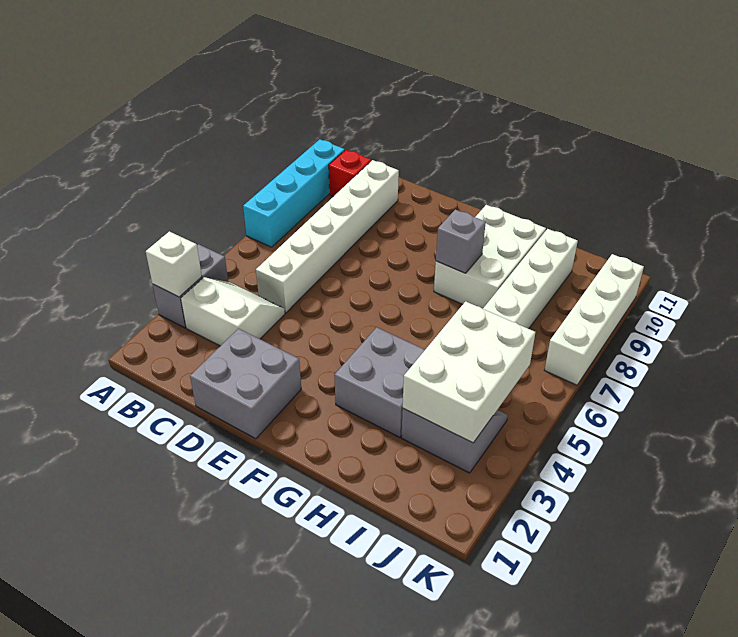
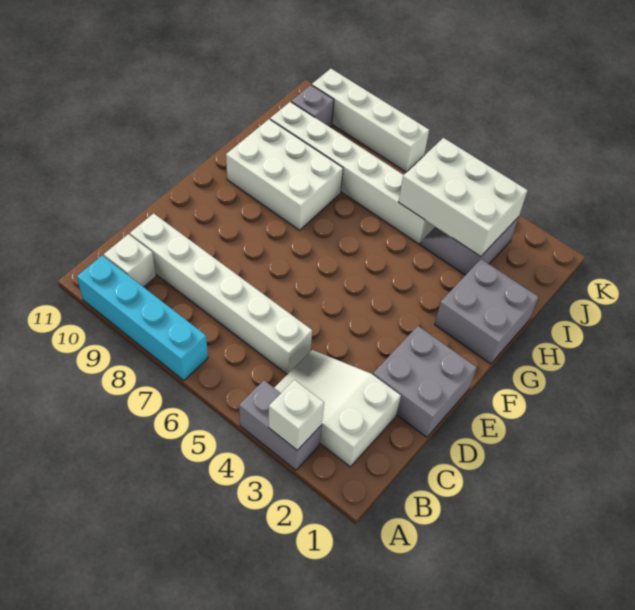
white slope B3:C4 level 1 top 3 -> white slope B2:C4 level 1 top 2
red brick B10 level 1 -> white brick B10 level 1
grey brick G3:H4 level 1 -> grey brick G1:H2 level 1
grey brick G8 level 2 -> grey brick J10 level 1

